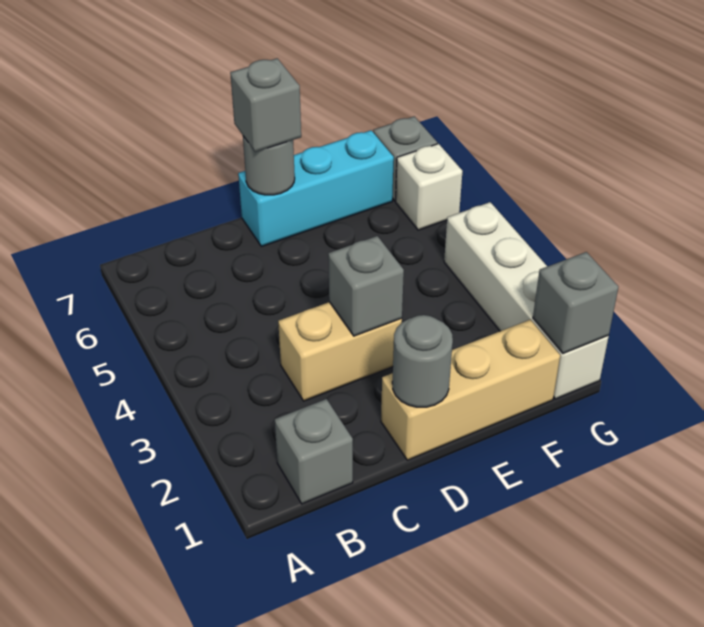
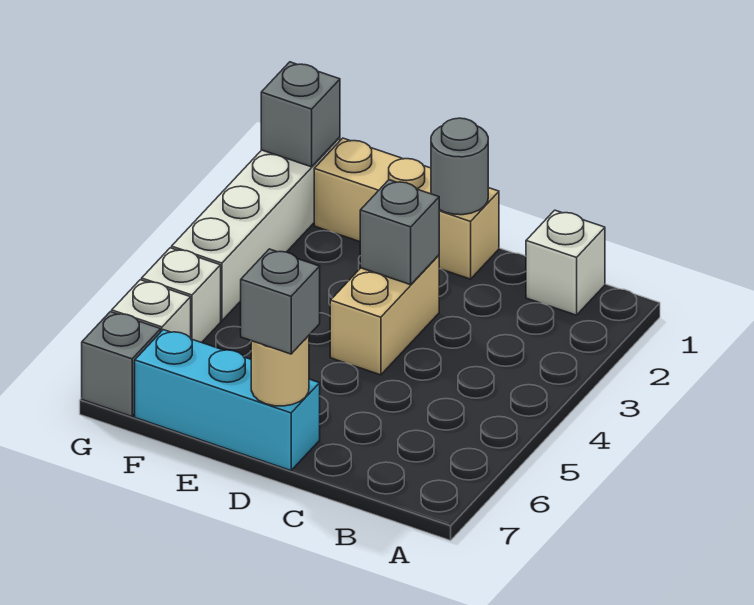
grey brick B1 level 1 -> white brick B1 level 1
tan brick C3:D3 level 1 -> tan brick D3:D4 level 1
grey round brick D7 level 2 -> tan round brick D7 level 2
none -> white brick G5 level 1

